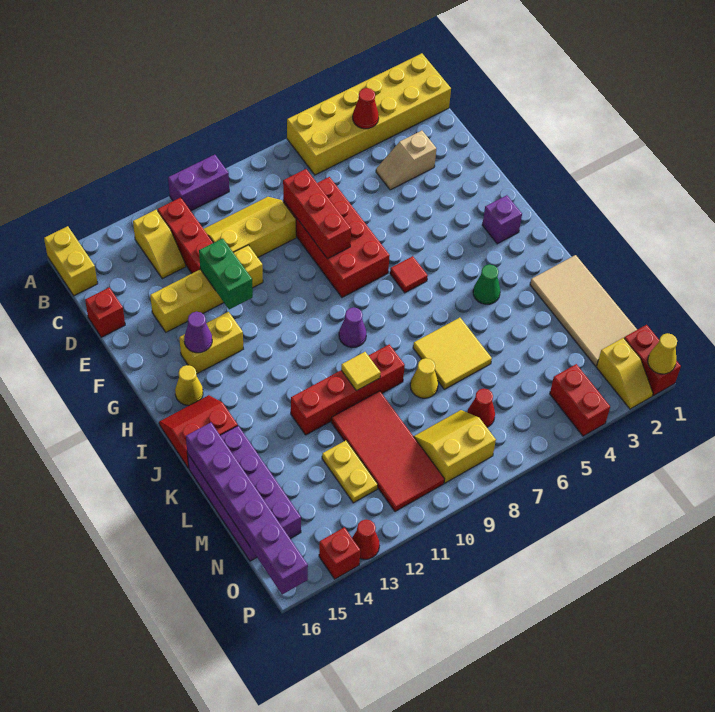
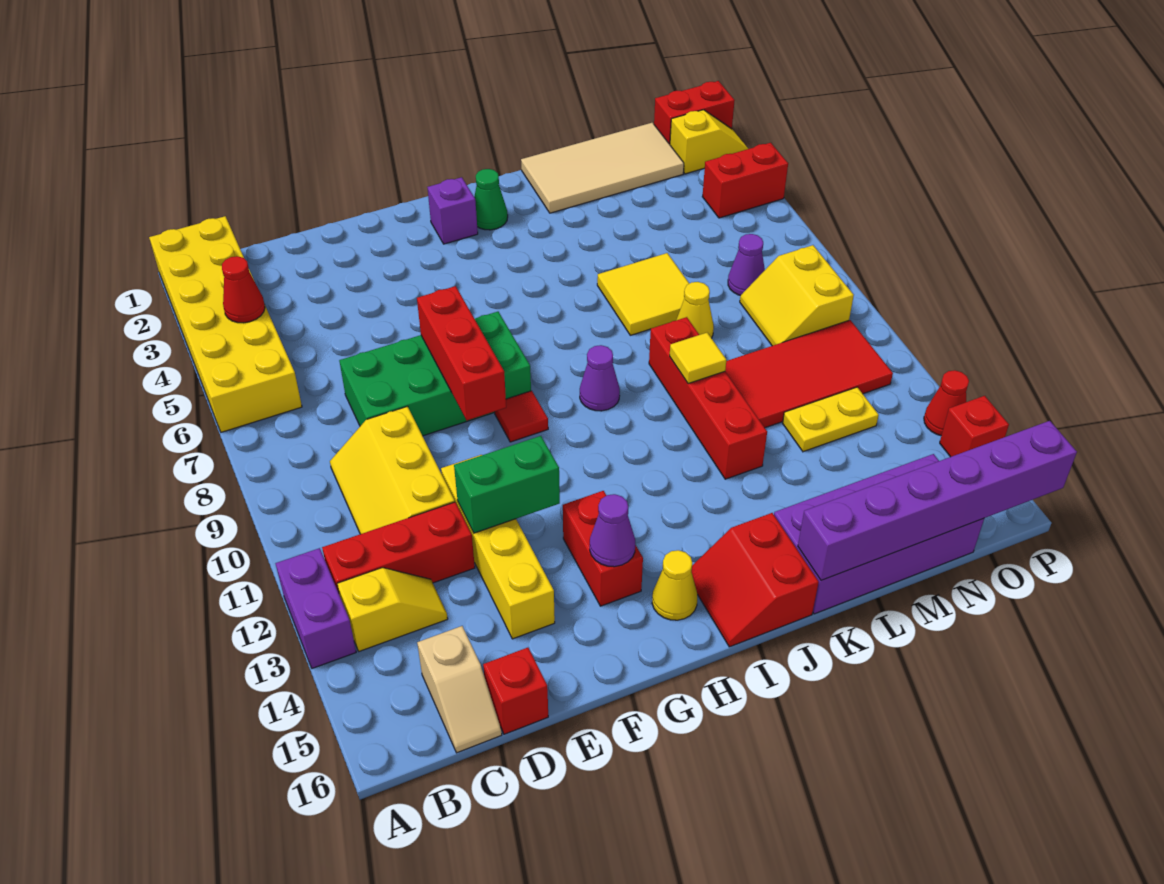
purple brick A10:A11 level 1 -> purple brick A12:A13 level 1
yellow brick A16:B16 level 1 -> none
tan slope D3:D4 level 1 top 3 -> tan slope C15:C16 level 1 top 15
red brick D7:G8 level 1 -> green brick D7:G8 level 1
red brick D8:F8 level 2 -> red brick F7:F9 level 2
yellow brick G13:G14 level 1 -> red brick G13:G14 level 1
red tile H6 level 1 -> red tile G9 level 1
green cone J4 level 1 -> green cone I2 level 1
red cone N7 level 1 -> purple cone N7 level 1
yellow cone P1 level 2 -> none

